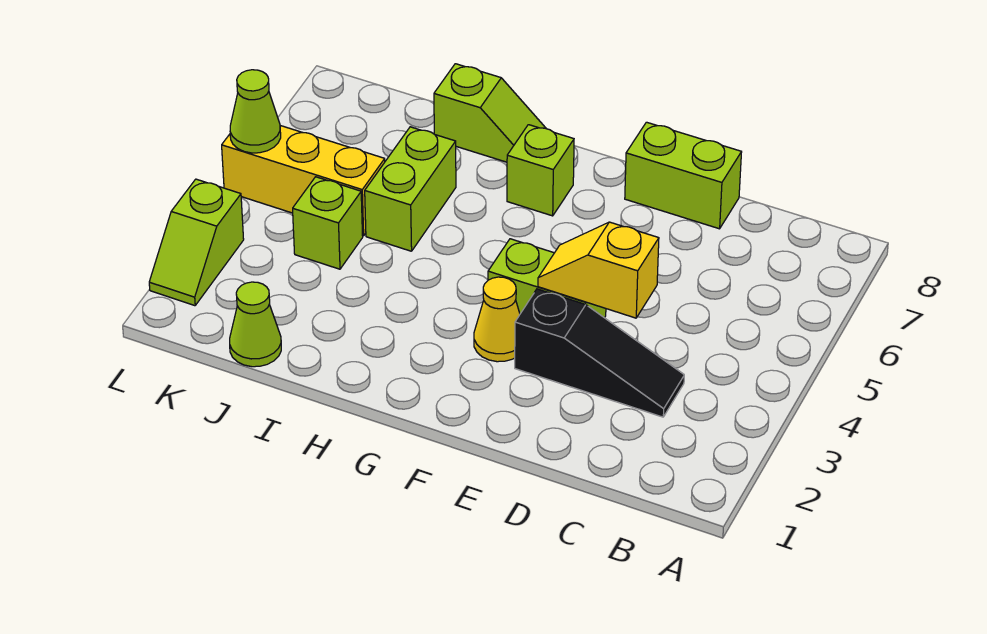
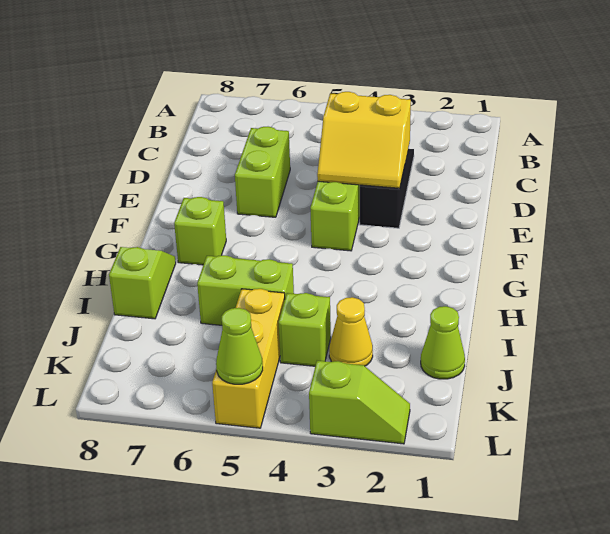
yellow slope D4:E4 level 2 top D -> yellow slope D3:E4 level 2 top D
lime brick D8:E8 level 1 -> lime brick D6:E6 level 1
yellow cone F3 level 1 -> yellow cone J3 level 1

